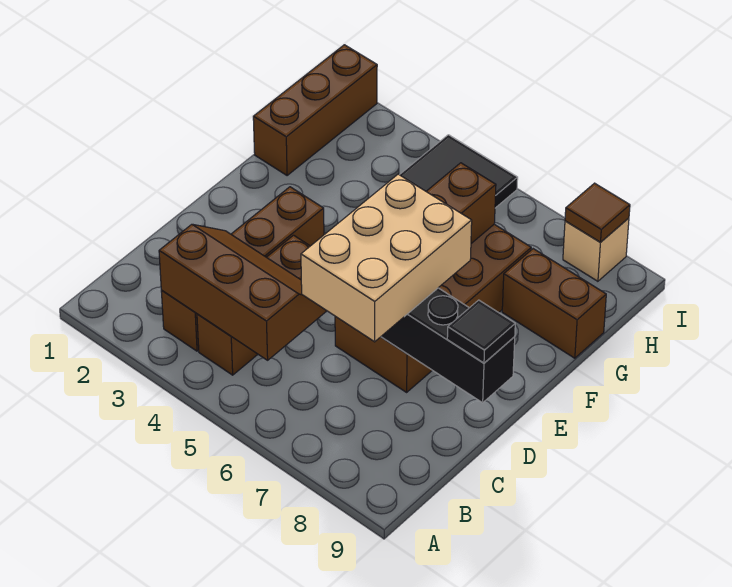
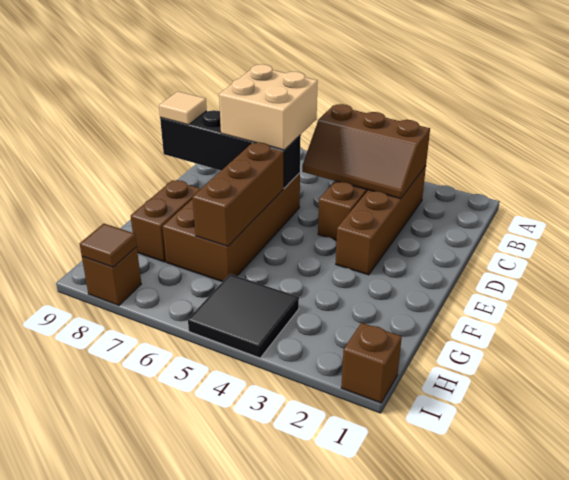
tan brick C6:E7 level 3 -> tan brick C6:D7 level 3
black tile D9 level 3 -> tan tile D9 level 3
brown brick G1:I1 level 1 -> brown brick I1 level 1
brown brick G8:G9 level 1 -> brown brick F8:G8 level 1
tan brick I8 level 1 -> brown brick I8 level 1

